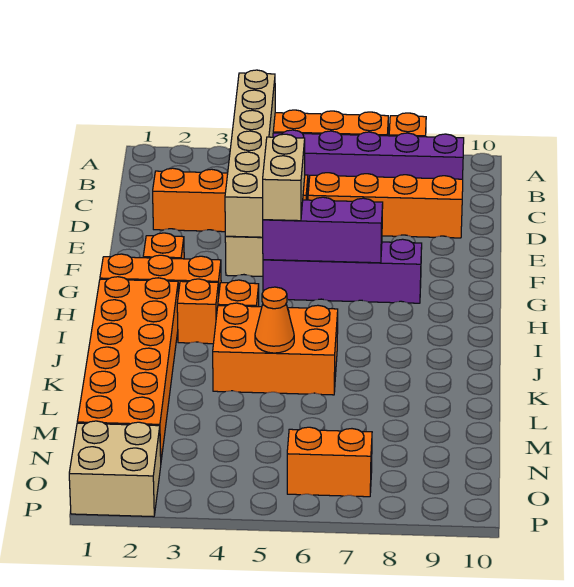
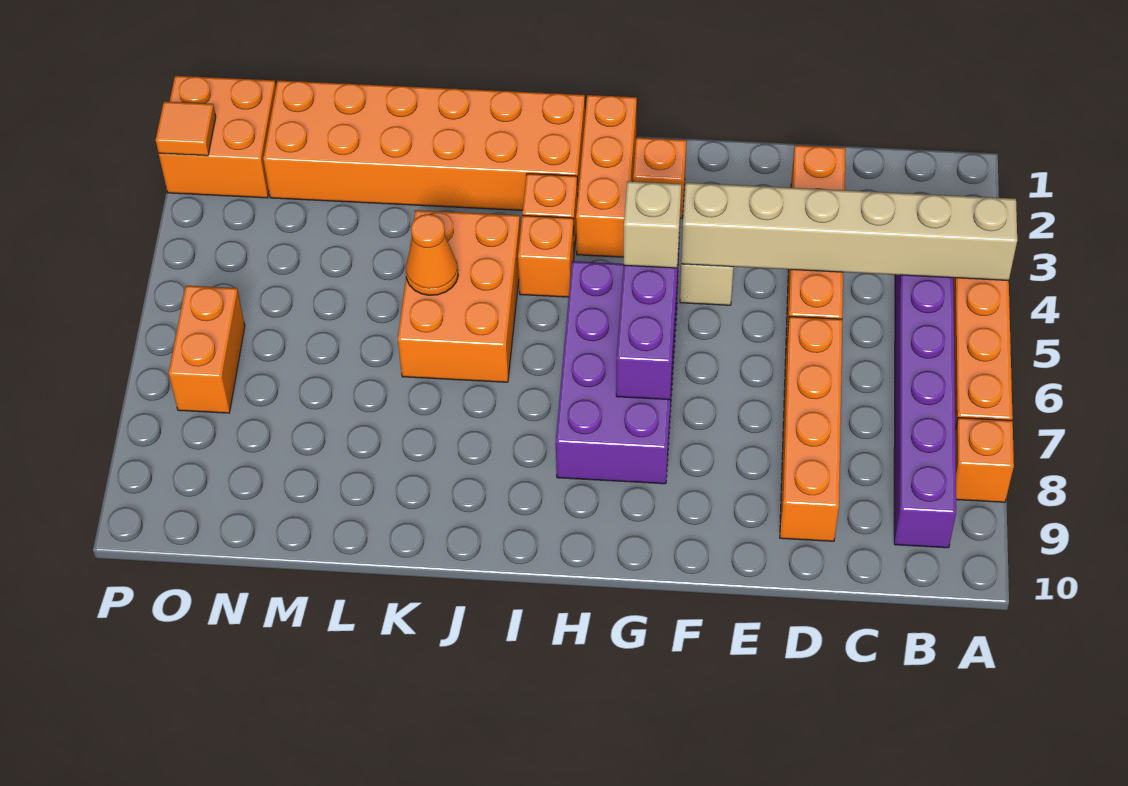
tan brick F5:G5 level 3 -> tan brick G5 level 3
purple brick G5:G8 level 1 -> purple brick G5:H8 level 1
tan brick O1:P2 level 1 -> orange brick O1:P2 level 1
none -> orange tile P2 level 2

